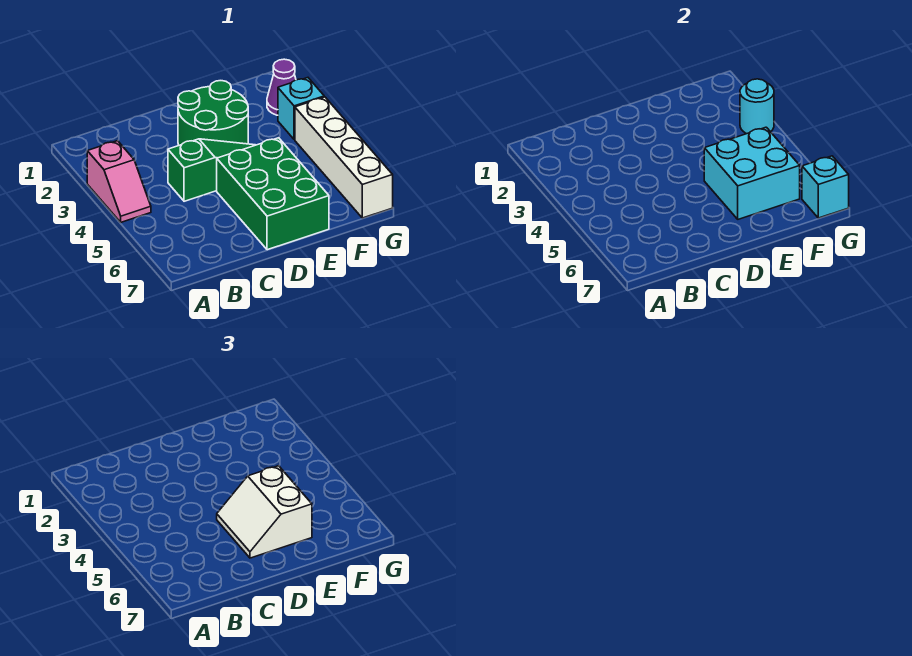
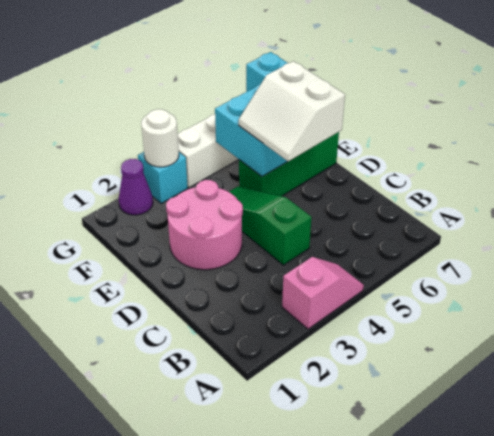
green round brick D2:E3 level 1 -> pink round brick D2:E3 level 1
green brick D5:E7 level 1 -> green brick E5:E7 level 1
white slope D5:E6 level 3 top E -> white slope D5:E6 level 3 top 6
cyan round brick G3 level 2 -> white round brick G3 level 2

